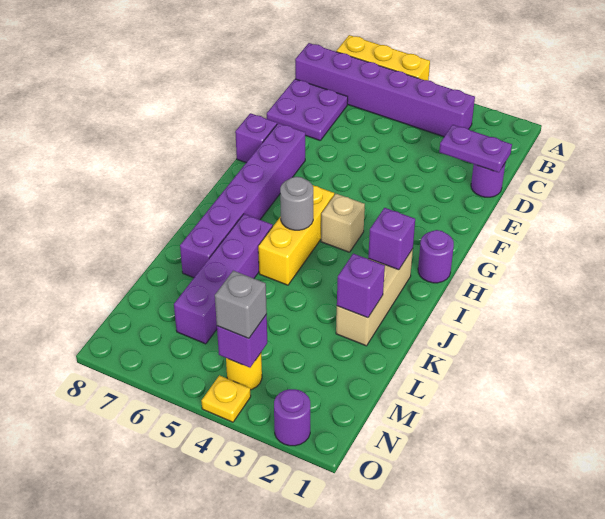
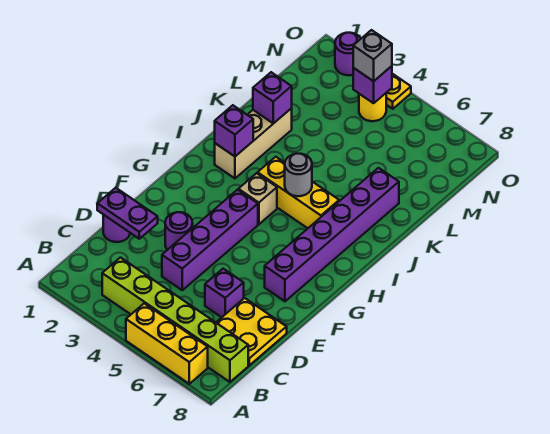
purple brick B3:B8 level 1 -> lime brick B3:B8 level 1
purple plate C7:D8 level 1 -> yellow plate C7:D8 level 1
purple brick F8 level 1 -> purple brick D6 level 1
purple round brick H1 level 1 -> purple round brick E3 level 1
yellow brick H5:J5 level 1 -> yellow brick I4:I6 level 1
purple brick J6:M6 level 1 -> purple brick D4:G4 level 1

